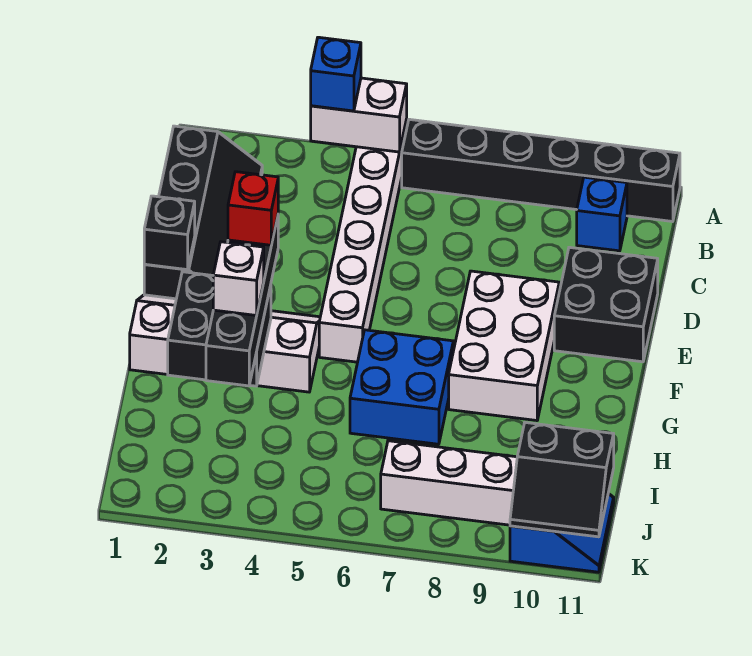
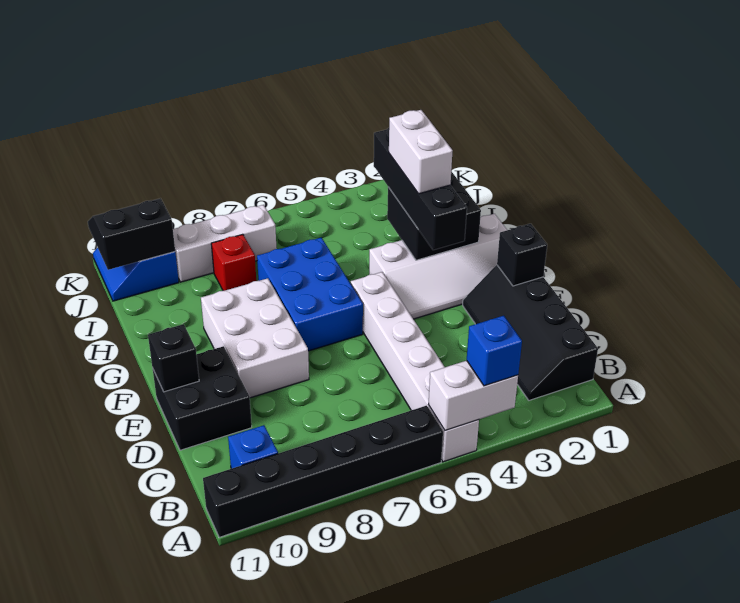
none -> black brick E11 level 2
red brick F3 level 4 -> red brick I8 level 1
blue brick G6:H7 level 1 -> blue brick F6:H7 level 1
white brick H3 level 4 -> white brick G3:H3 level 4

